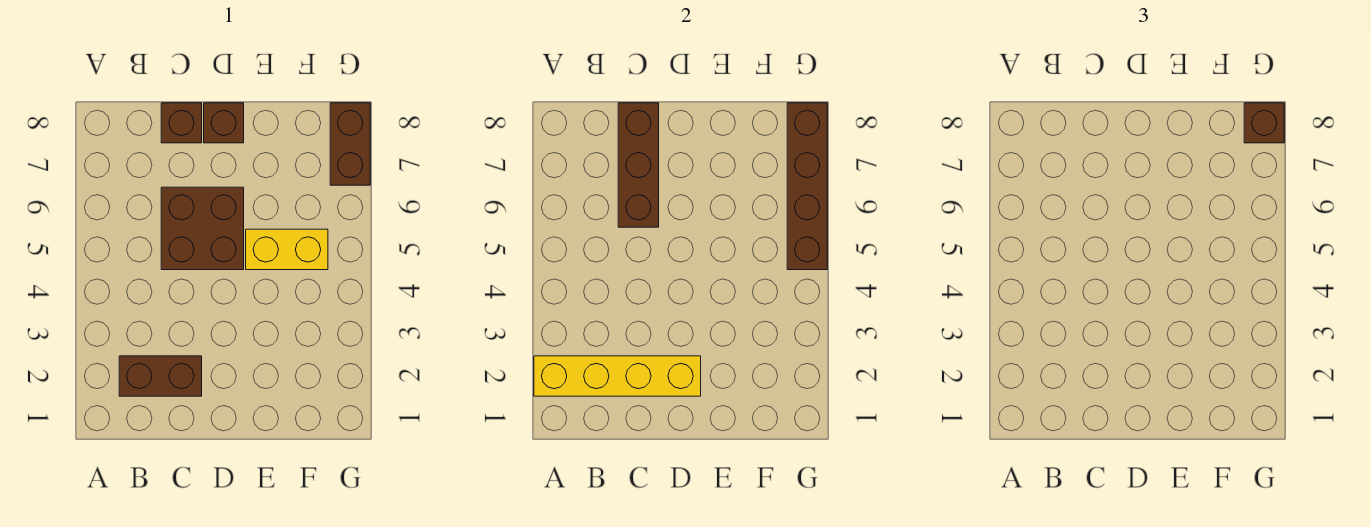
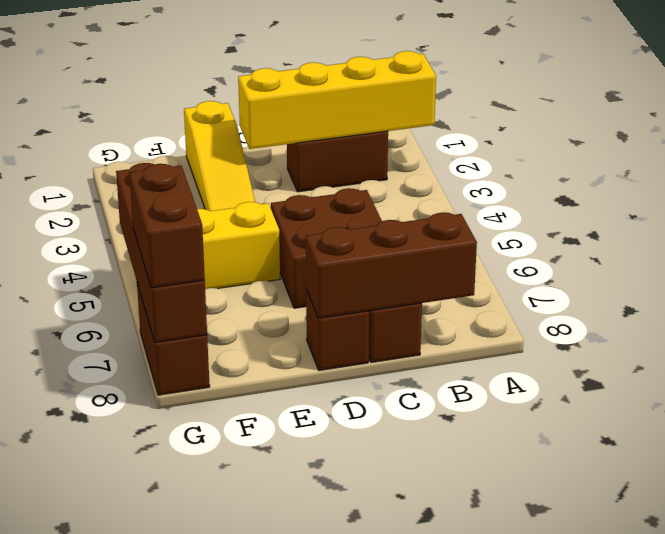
brown brick C6:C8 level 2 -> brown brick B8:D8 level 2
none -> yellow slope E1:E3 level 1 top 1
brown brick G8 level 3 -> brown brick G7:G8 level 3

